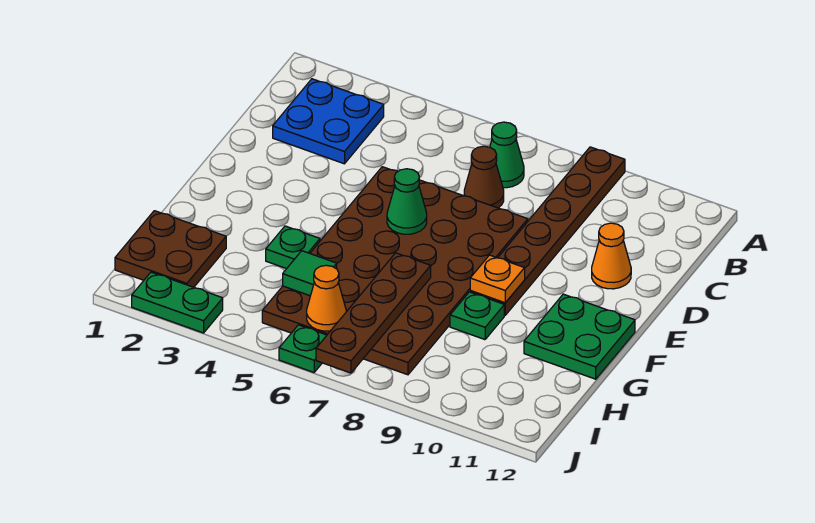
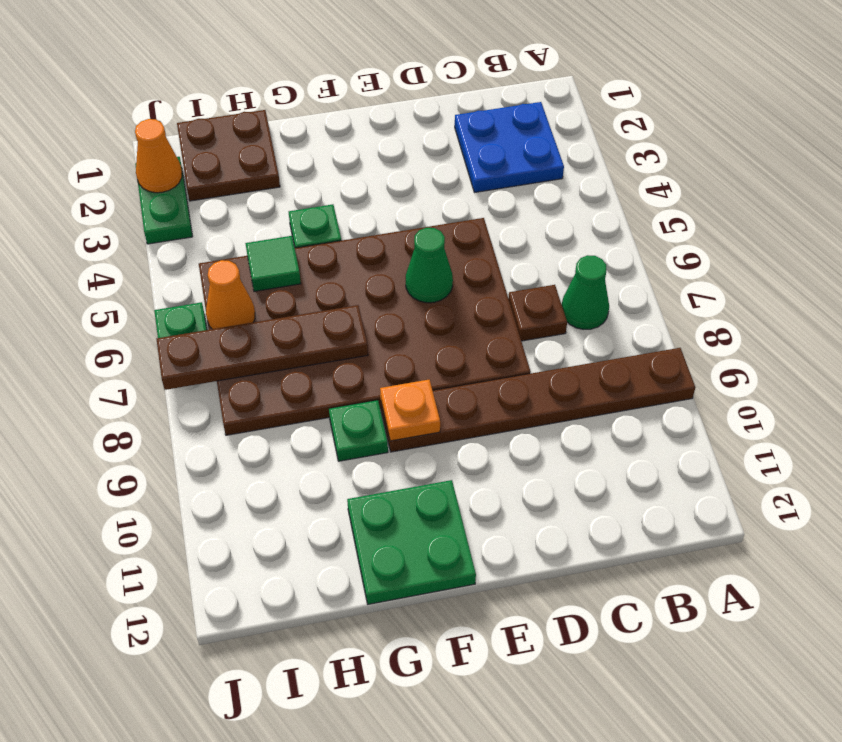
brown cone C7 level 1 -> brown plate C7 level 1
orange cone D11 level 1 -> orange cone J2 level 2

